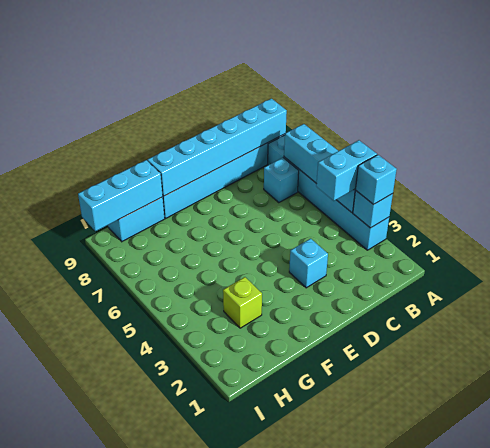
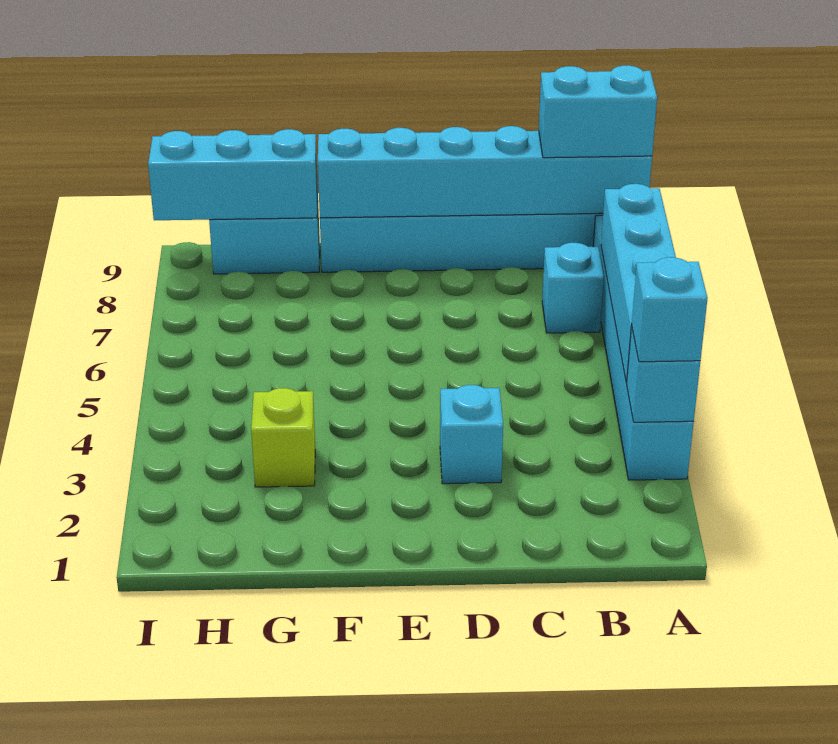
cyan brick A4:B4 level 3 -> cyan brick A9:B9 level 3

